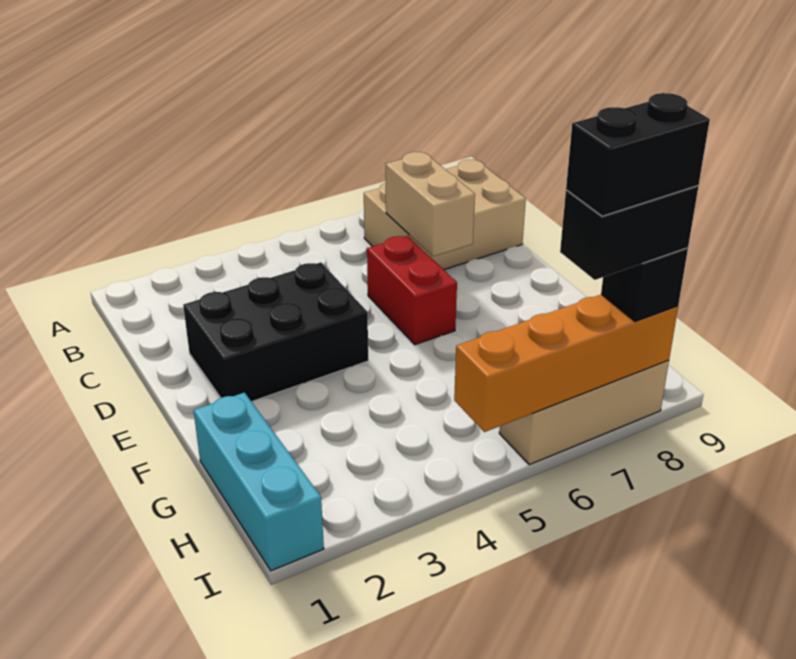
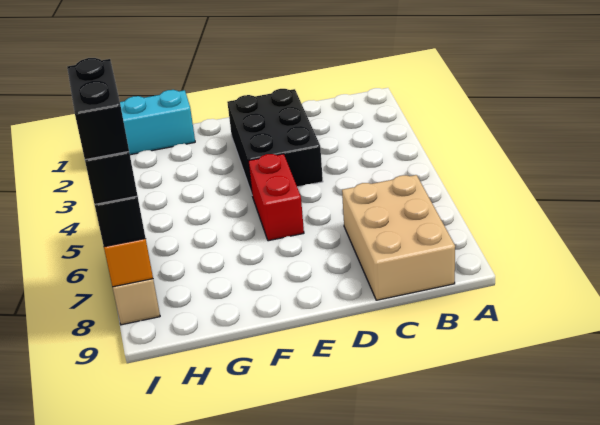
tan brick C7:D7 level 2 -> none
red brick D6:E6 level 1 -> red brick E5:E6 level 1

